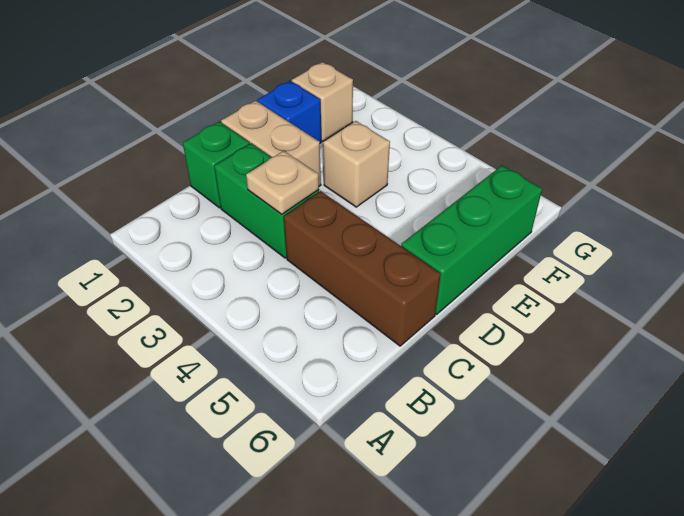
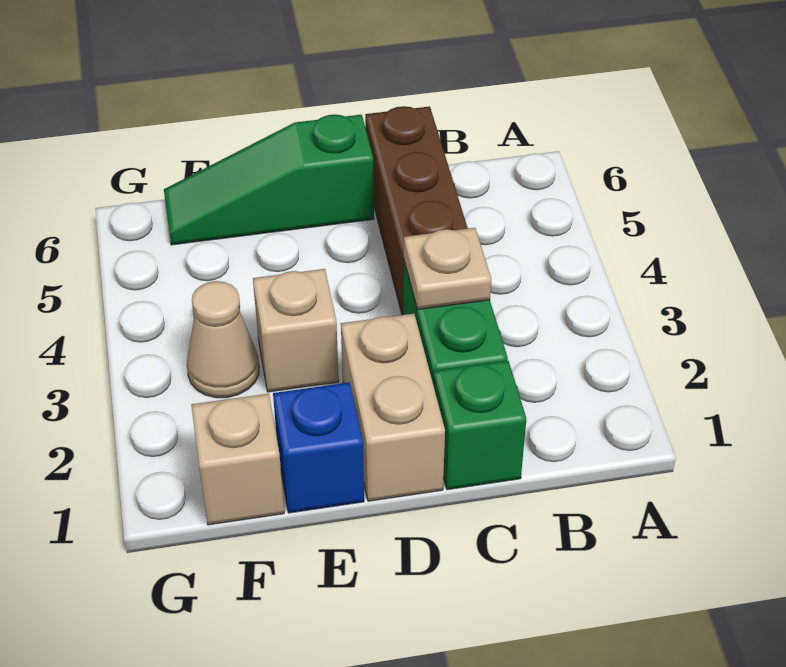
green brick D6:F6 level 1 -> green slope D6:F6 level 1 top D
none -> tan cone F3 level 1

